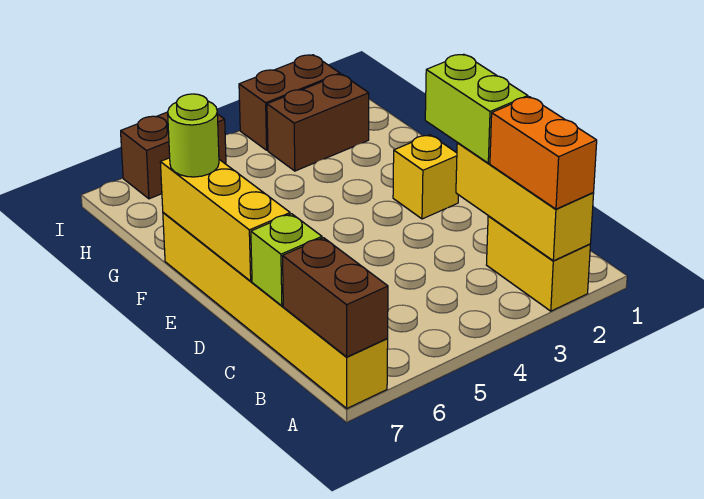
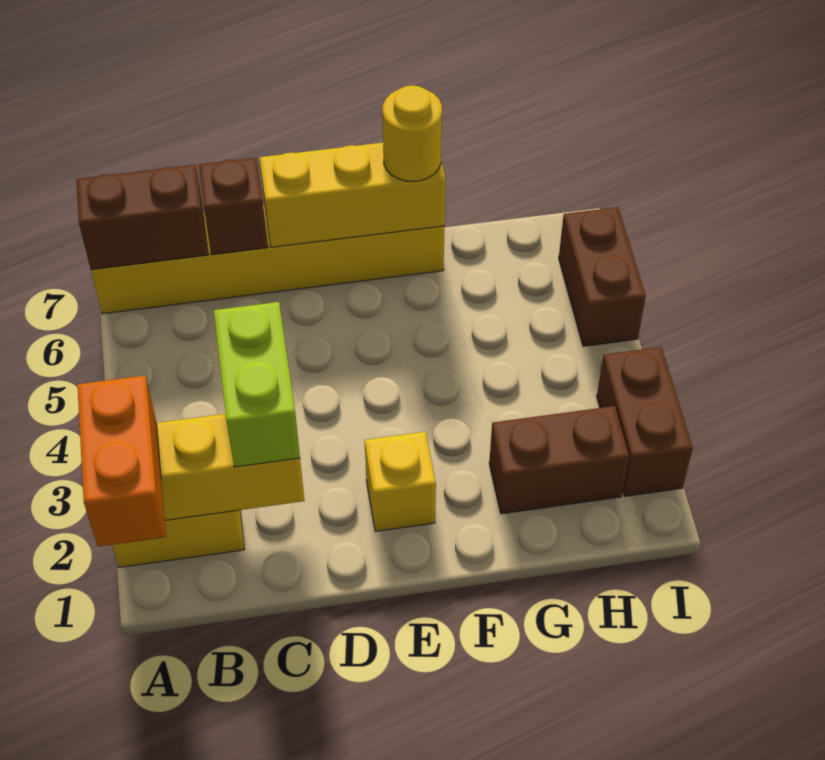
orange brick A2:B2 level 3 -> orange brick A1:A2 level 3
lime brick C2:D2 level 3 -> lime brick C2:C3 level 3
lime brick C7 level 2 -> brown brick C7 level 2
lime round brick F7 level 3 -> yellow round brick F7 level 3
brown brick H2:H3 level 1 -> brown brick G2:H2 level 1

